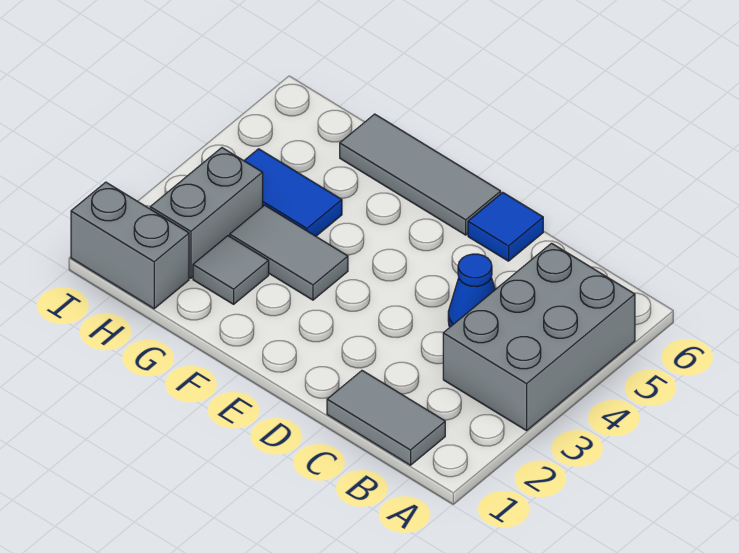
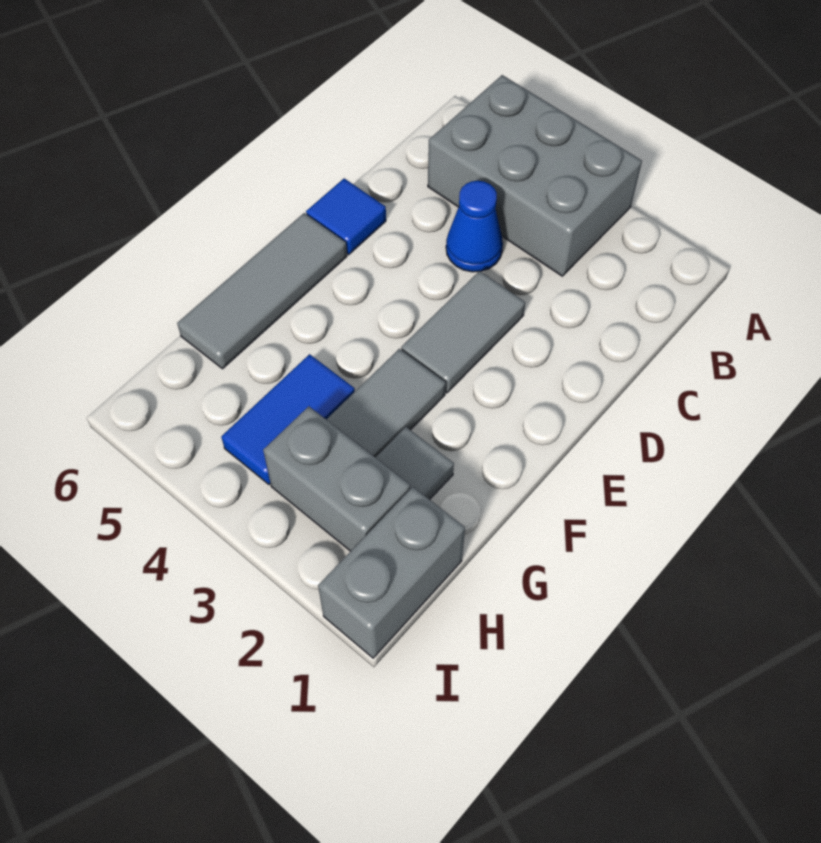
grey tile B1:C1 level 1 -> grey tile D3:E3 level 1

